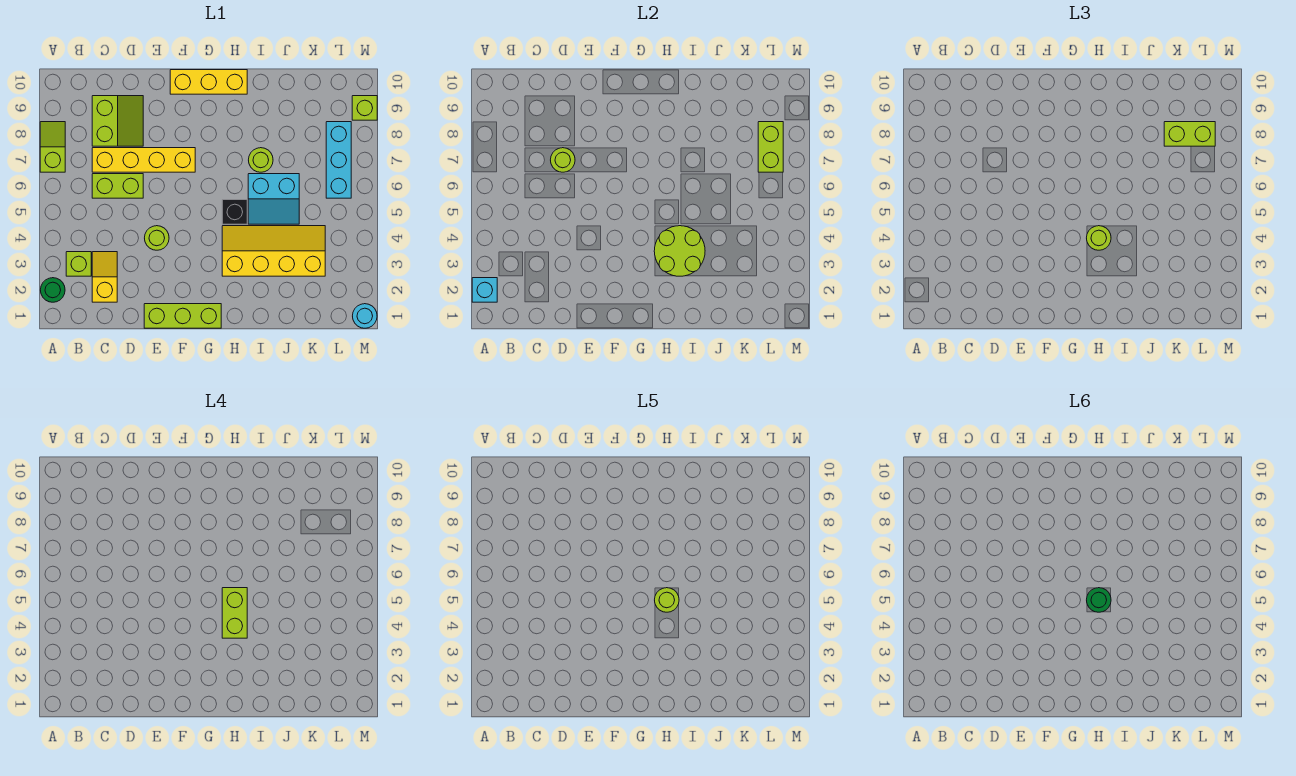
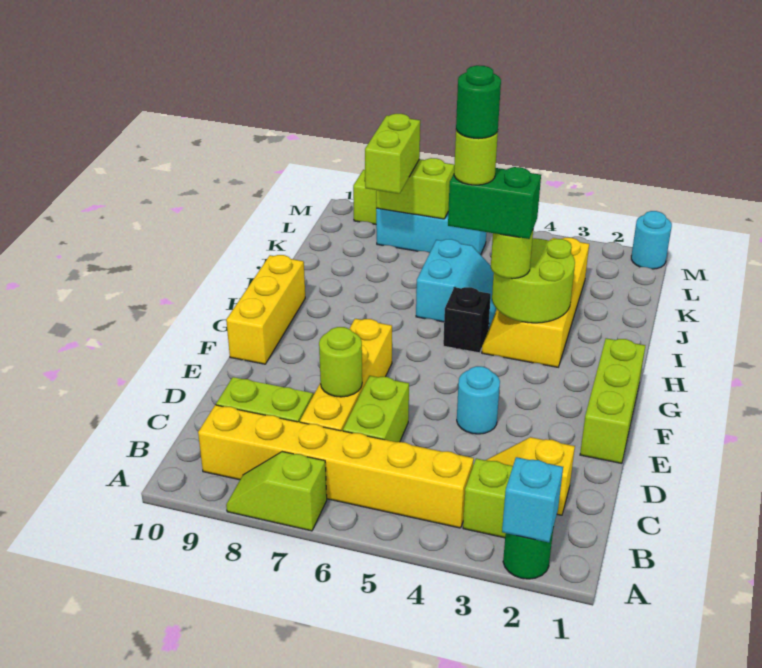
none -> yellow brick B4:B9 level 1
lime round brick E4 level 1 -> cyan round brick E4 level 1
lime brick H4:H5 level 4 -> green brick H4:H5 level 4
lime round brick I7 level 1 -> none

